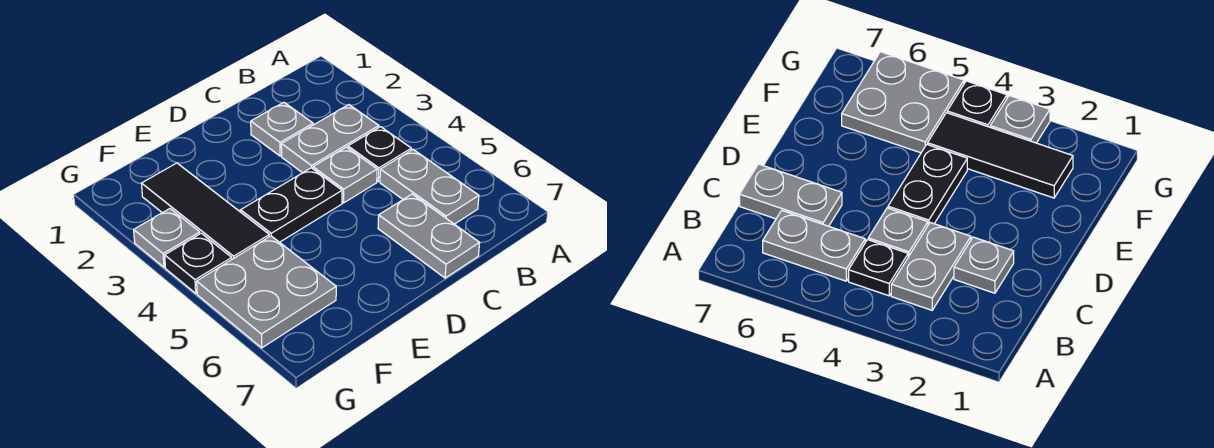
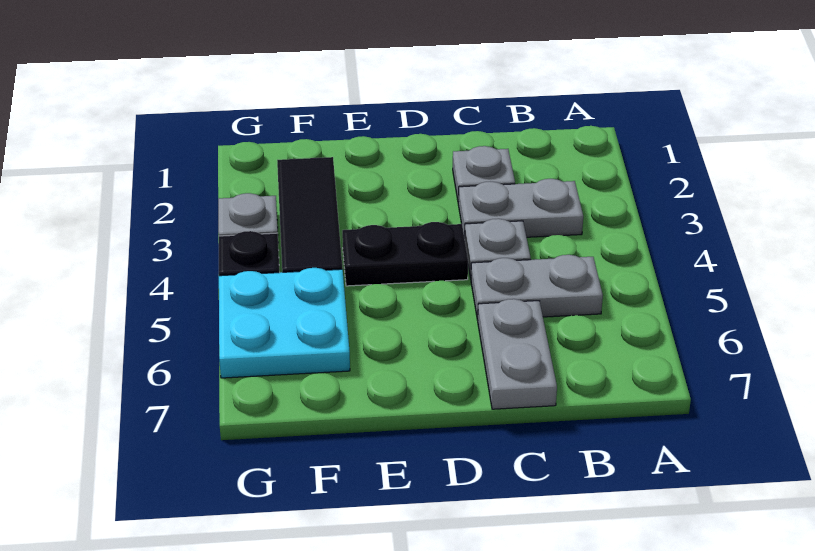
black plate B4 level 1 -> none
grey plate B5:B6 level 1 -> grey plate B5:C5 level 1
grey plate F5:G6 level 1 -> cyan plate F5:G6 level 1

